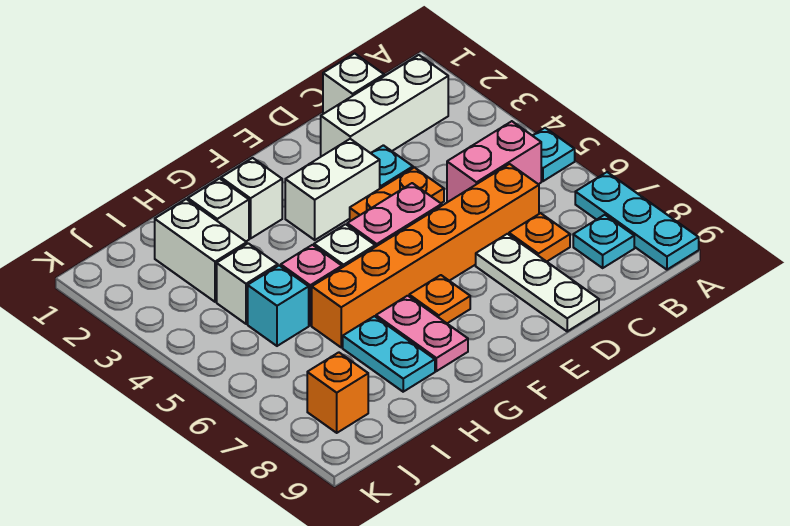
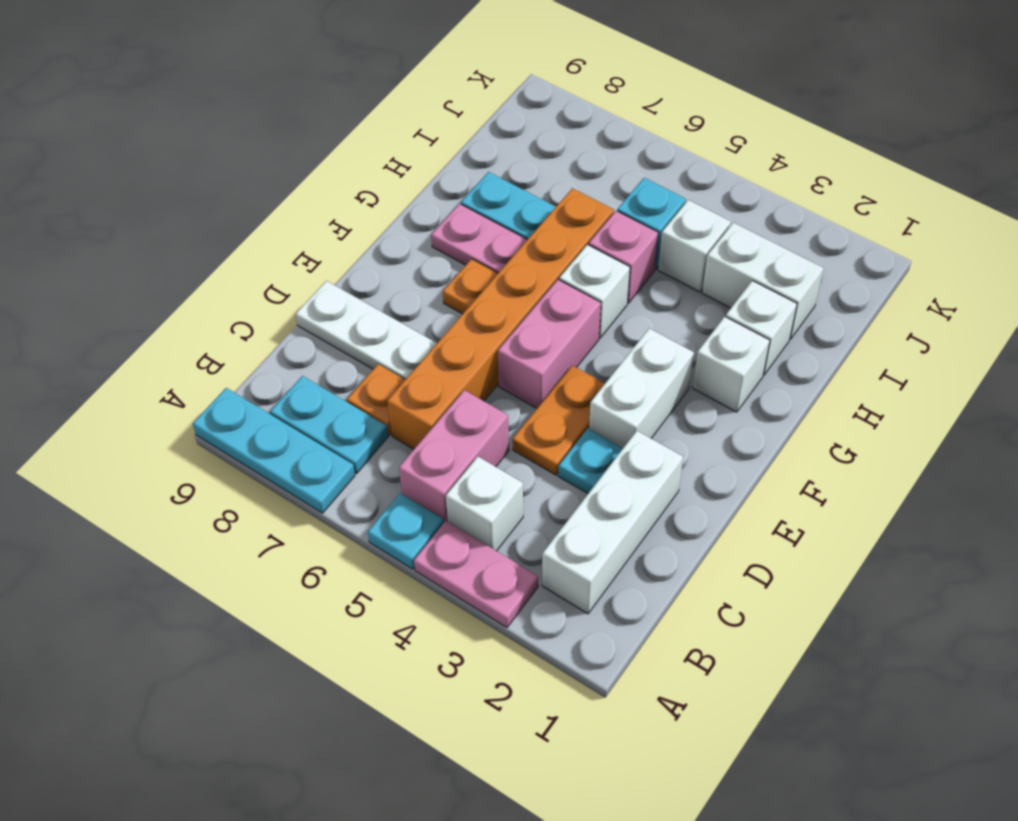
none -> pink plate A3:A4 level 1
cyan plate B8 level 1 -> cyan plate B7:B8 level 1
white brick C1 level 1 -> white brick B4 level 1
orange brick J8 level 1 -> none

